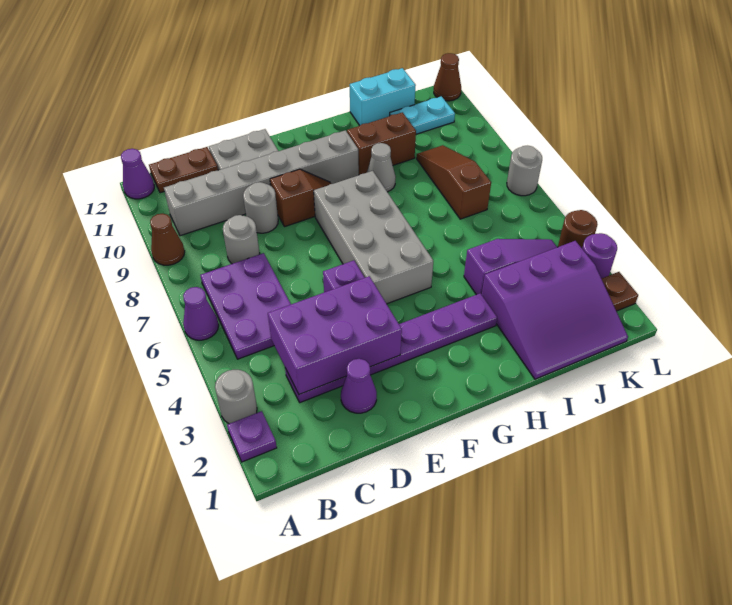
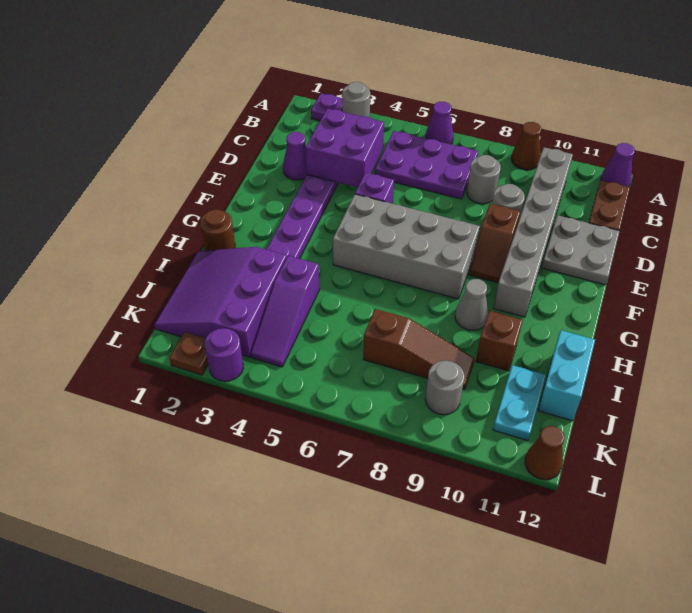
purple brick C3:E4 level 2 -> purple brick C3:D4 level 2
brown brick H10:I10 level 1 -> brown brick I10 level 1
brown round brick L4 level 1 -> brown round brick H1 level 1
grey round brick L7 level 1 -> grey round brick K9 level 1

